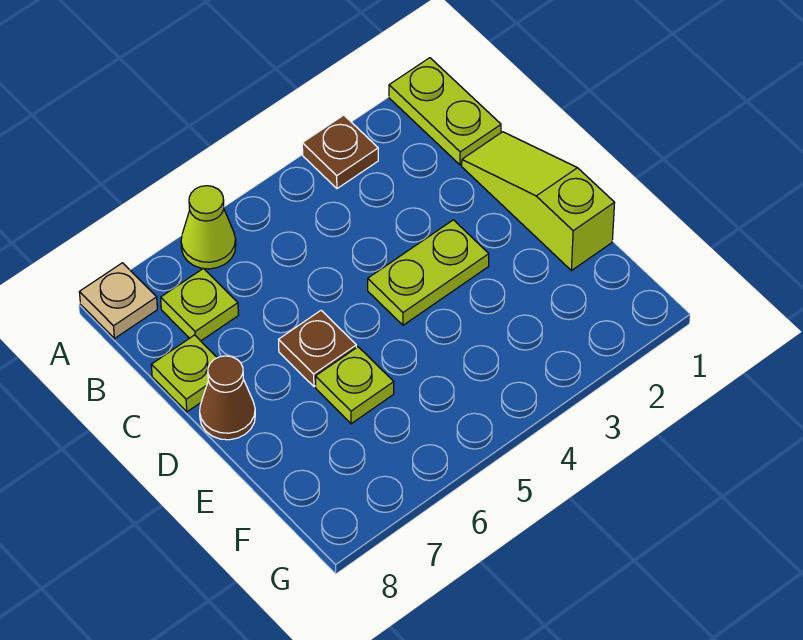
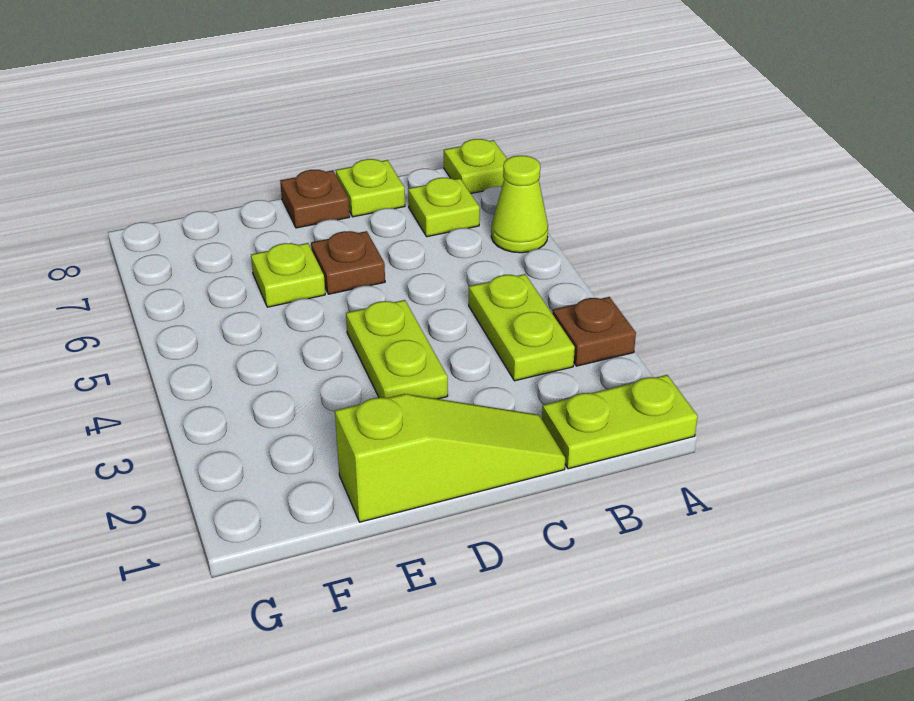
tan plate A8 level 1 -> lime plate A8 level 1
none -> lime plate B3:B4 level 1
brown cone D8 level 1 -> brown plate D8 level 1

